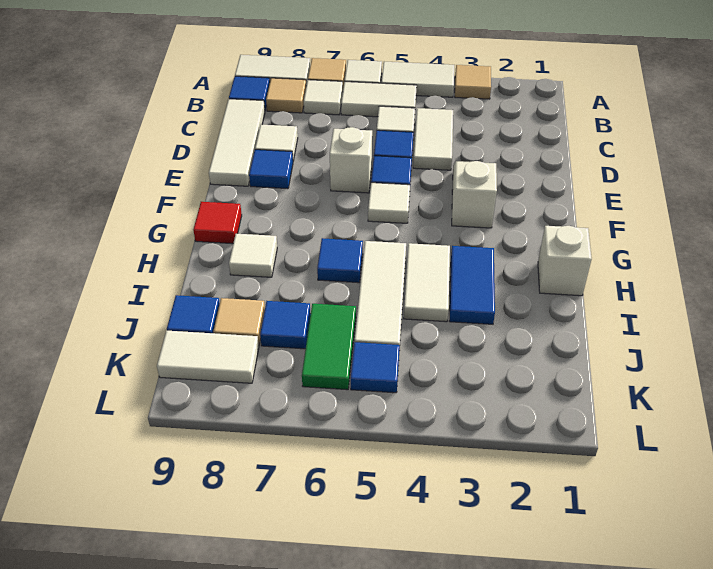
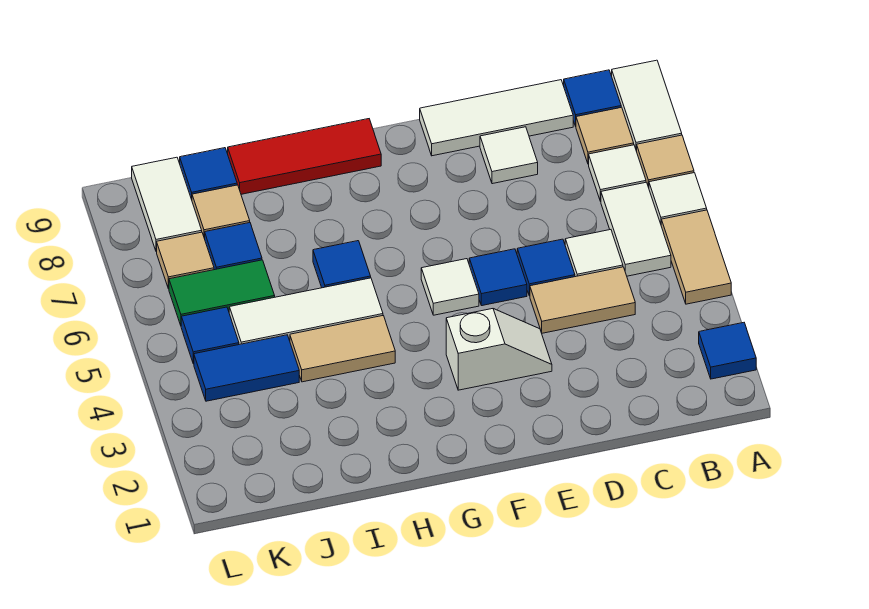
tan tile A3 level 1 -> tan tile K7 level 1
white tile A4:A5 level 1 -> tan tile A4:A5 level 1
white tile C4:D4 level 1 -> tan tile C4:D4 level 1
white brick E6 level 1 -> none
blue tile E8 level 1 -> blue tile A2 level 1
red tile G9 level 1 -> red tile G9:I9 level 1
white brick H1 level 1 -> none
blue tile H3:I3 level 1 -> blue tile J4:K4 level 1
white tile H4:I4 level 1 -> tan tile H4:I4 level 1
white tile H8 level 1 -> none

